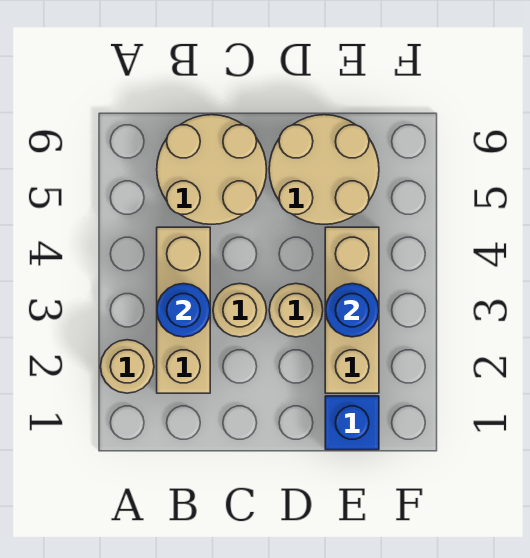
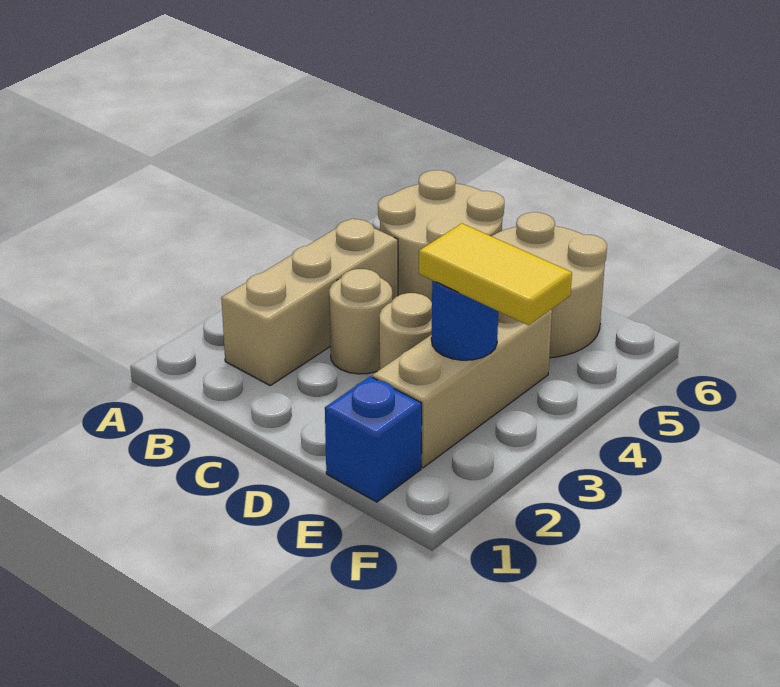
tan round brick A2 level 1 -> none
blue round brick B3 level 2 -> none
none -> yellow tile E3:F3 level 3

